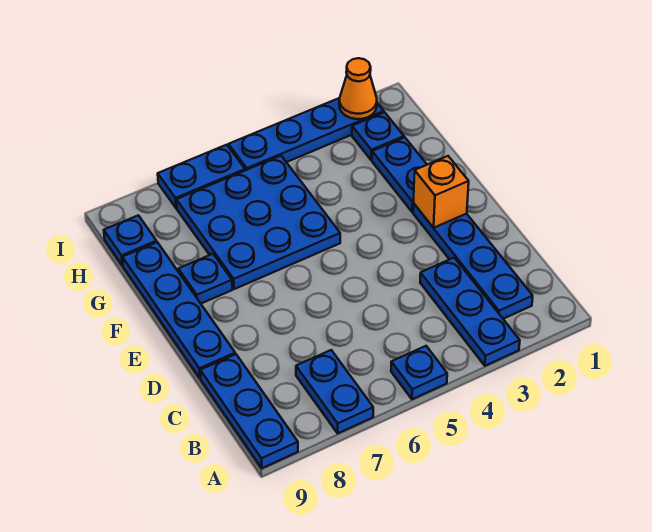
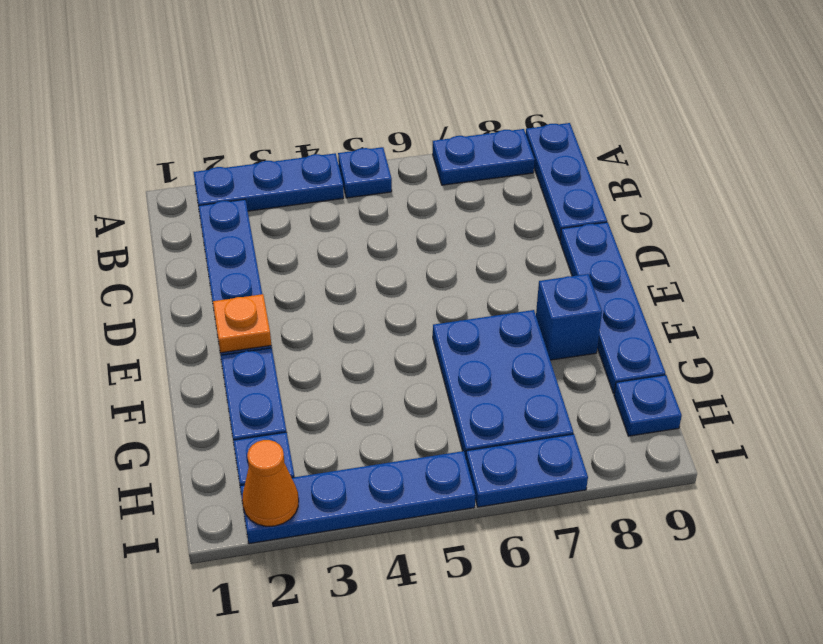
blue plate A3:C3 level 1 -> blue plate A2:A4 level 1
blue plate A7:B7 level 1 -> blue plate A7:A8 level 1
orange brick E2 level 2 -> orange plate E2 level 2
blue plate F5:H7 level 1 -> blue plate F6:H7 level 1
blue plate F8 level 1 -> blue brick F8 level 1

